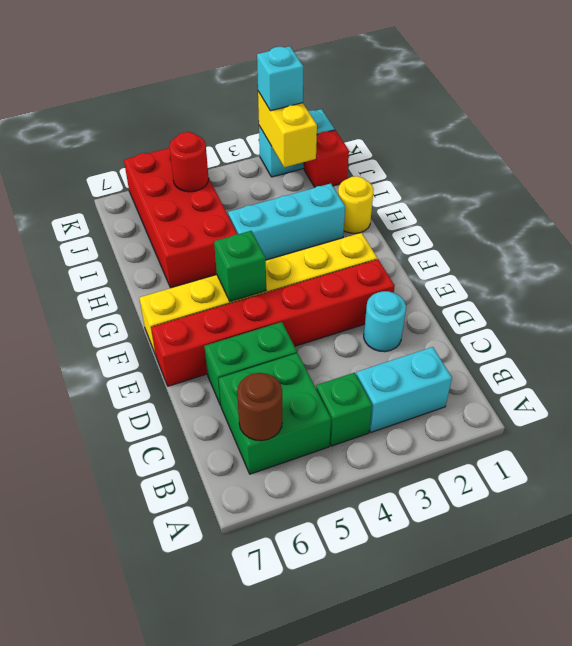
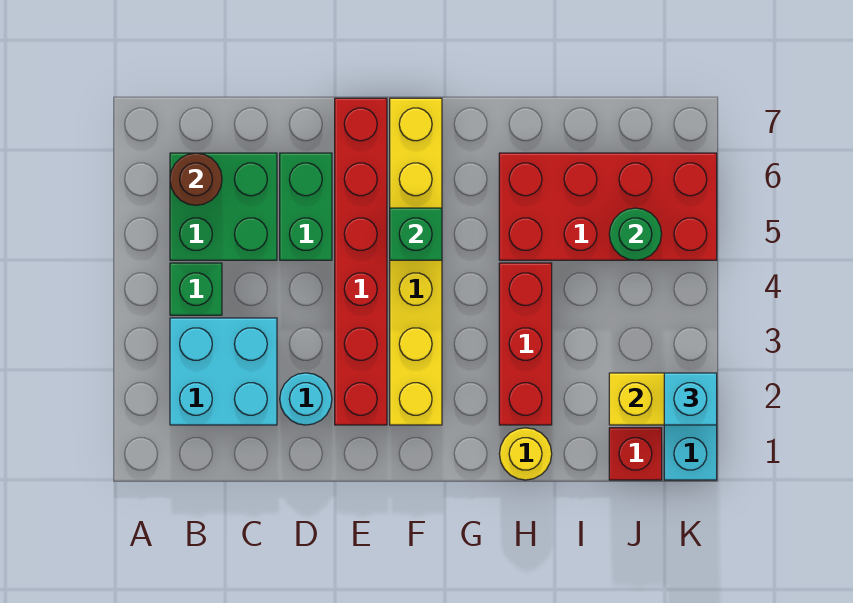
cyan brick B2:B3 level 1 -> cyan brick B2:C3 level 1
cyan brick H2:H4 level 1 -> red brick H2:H4 level 1
red round brick J5 level 2 -> green round brick J5 level 2

